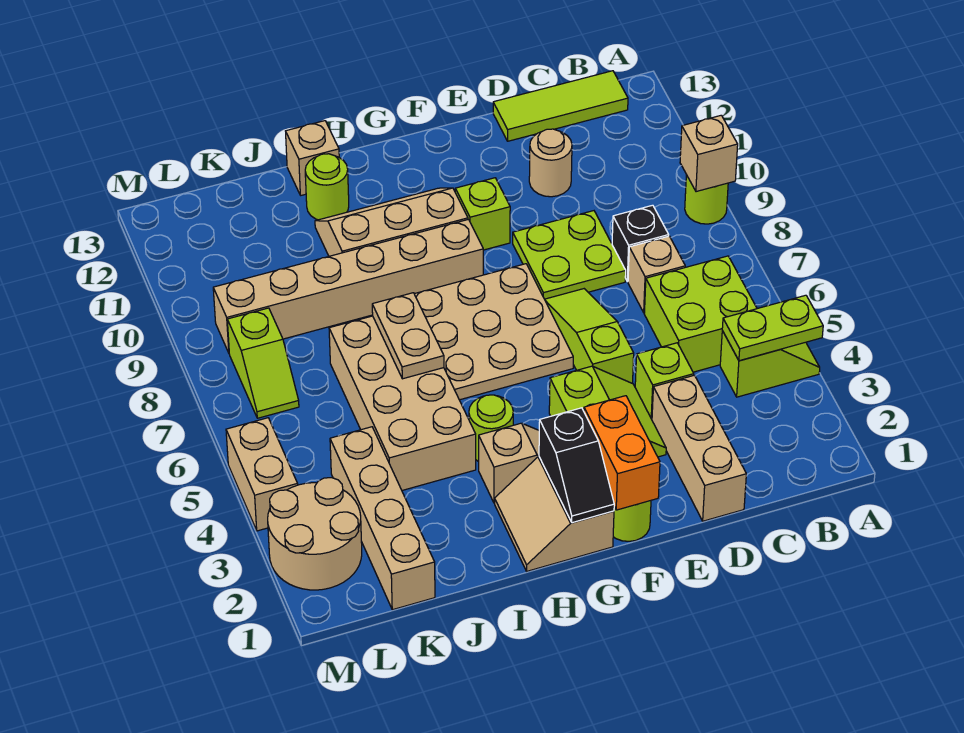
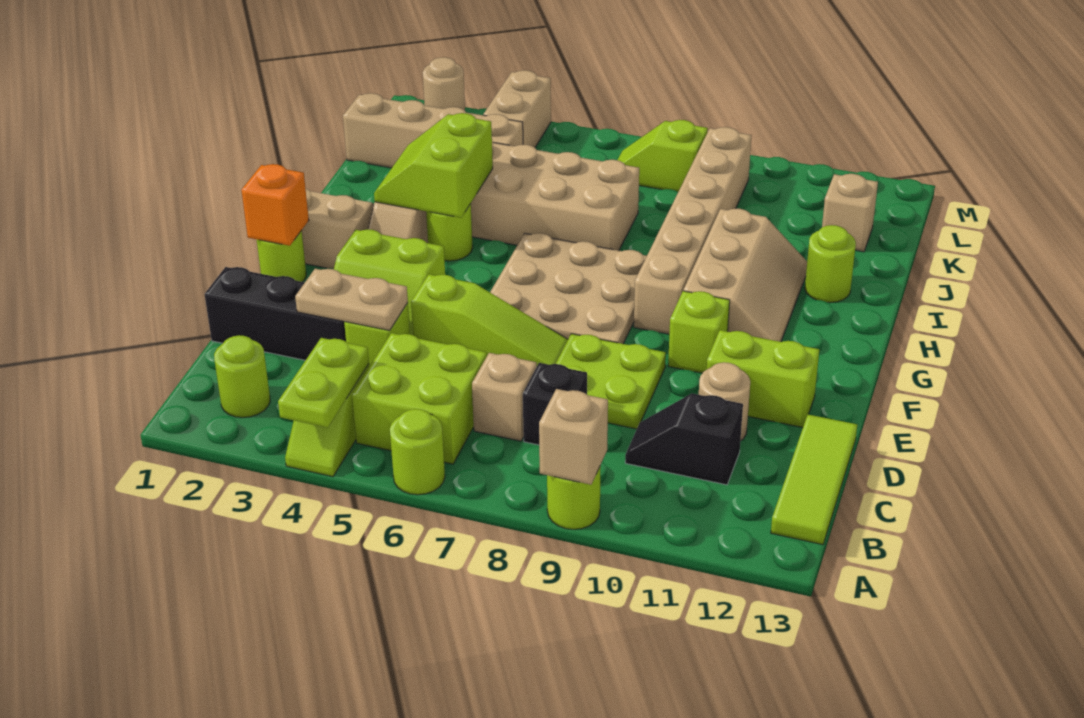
none -> lime round brick A6 level 1
none -> lime round brick B2 level 1
tan brick D1:D3 level 1 -> black brick D1:D3 level 1
none -> lime brick E11:E12 level 1
orange brick F1:F2 level 2 -> orange brick F1 level 2
black slope G1:G2 level 2 top 2 -> black slope C10:C11 level 1 top 11
none -> lime slope H3:I4 level 2 top 4
tan plate I6:I7 level 2 -> tan plate D3:D4 level 2
tan brick I13 level 1 -> tan brick K12 level 1
tan round brick L2:M3 level 1 -> tan round brick M2 level 1
tan brick M4:M5 level 1 -> tan brick L4:M4 level 1

